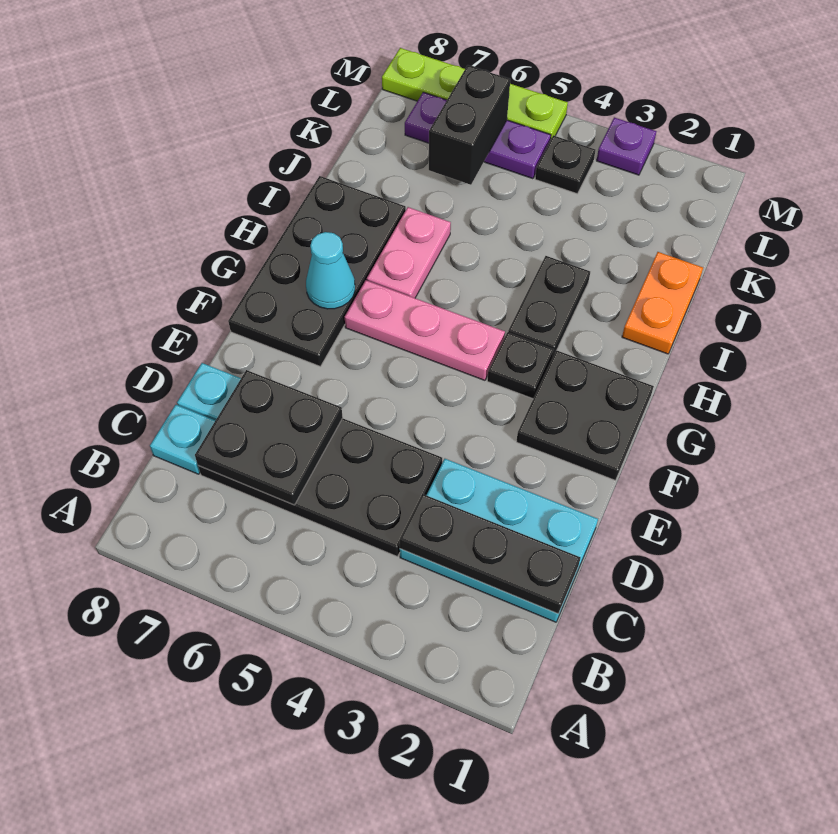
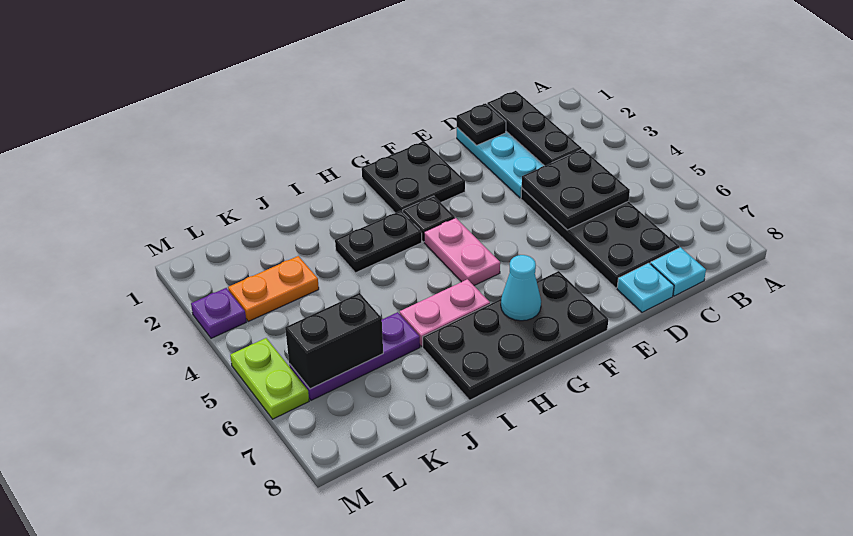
black plate C6:D7 level 2 -> black plate C4:D5 level 2
pink plate G4:G6 level 1 -> pink plate G4:G5 level 1
orange plate I1:J1 level 1 -> orange plate K3:L3 level 1
black plate L4 level 1 -> black plate D1 level 2
purple plate L5:L7 level 1 -> purple plate J6:L6 level 1
lime plate M5:M8 level 1 -> lime plate M5:M6 level 1

